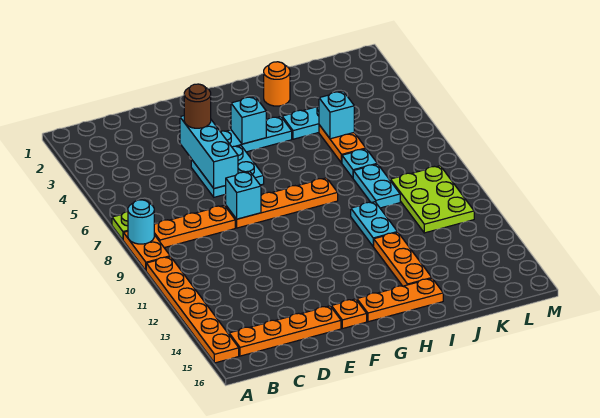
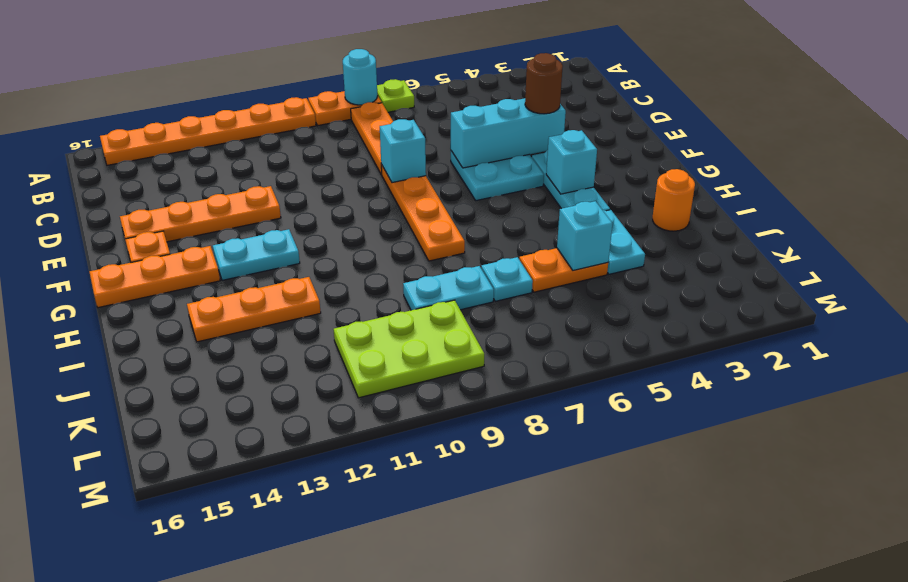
orange plate B15:E15 level 1 -> orange plate E12:E15 level 1
orange plate G15:I15 level 1 -> orange plate G14:G16 level 1
cyan plate I10:I11 level 1 -> cyan plate G12:G13 level 1

